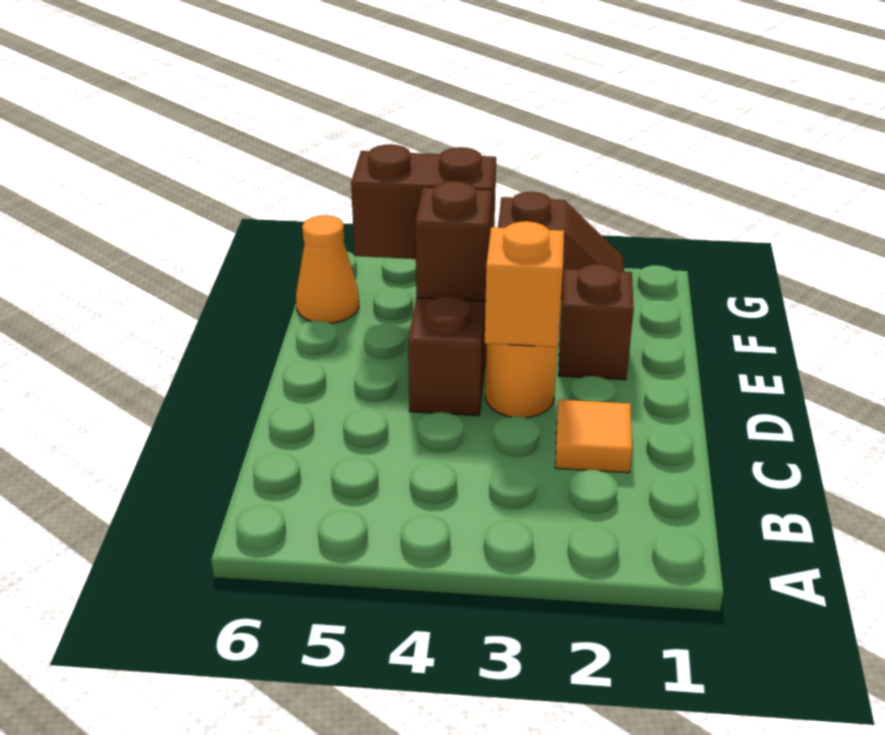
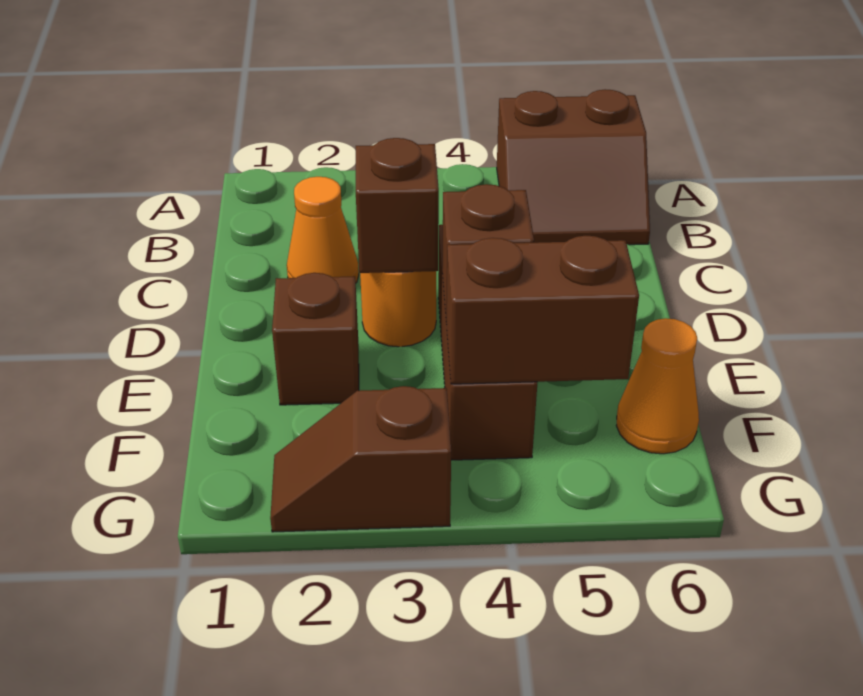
none -> brown slope A5:B6 level 1 top A
orange tile C2 level 1 -> orange cone C2 level 1
orange brick D3 level 2 -> brown brick D3 level 2

